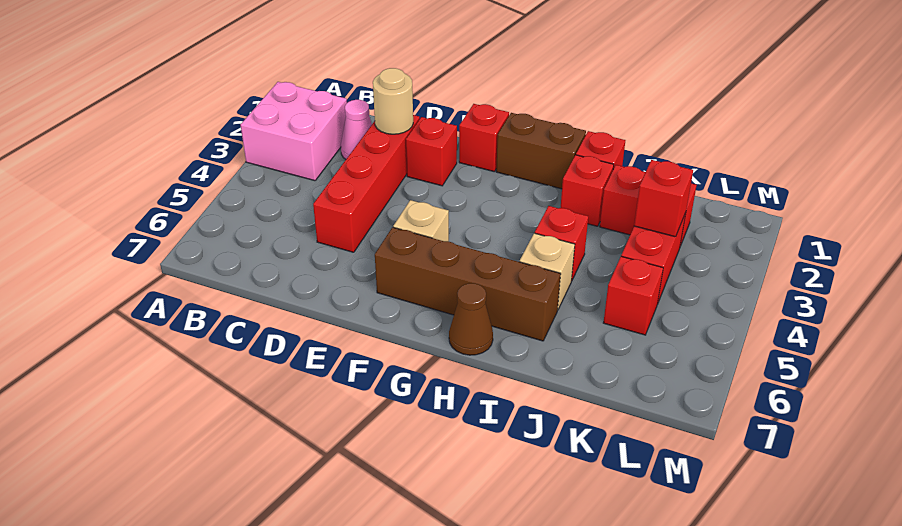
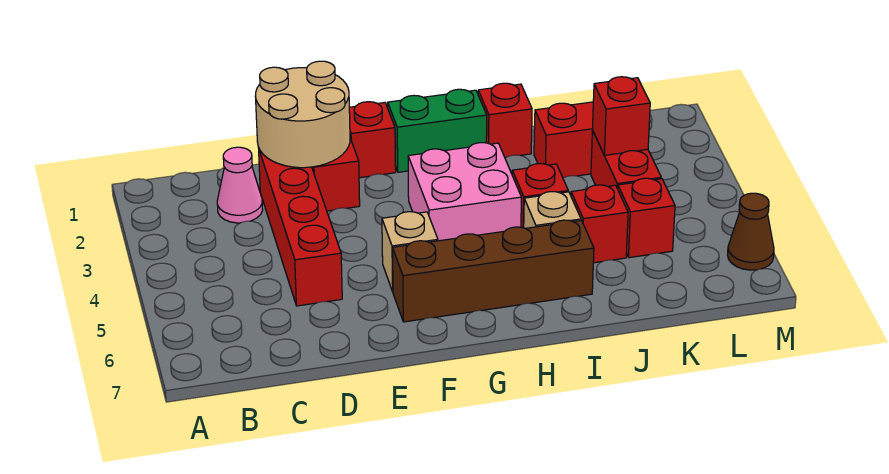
pink brick A2:B3 level 1 -> pink brick G3:H4 level 1
tan round brick D2 level 2 -> tan round brick D1:E2 level 2
brown brick G1:H1 level 1 -> green brick G1:H1 level 1
brown cone H7 level 1 -> brown cone M6 level 1
red brick I2 level 1 -> red brick J5 level 1

